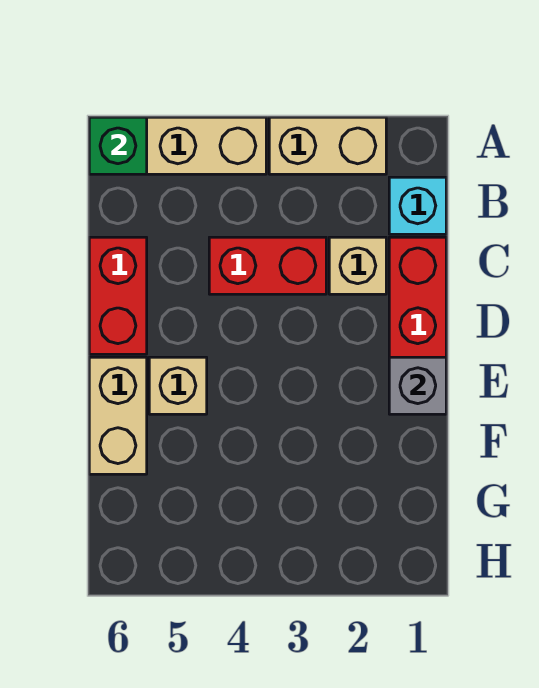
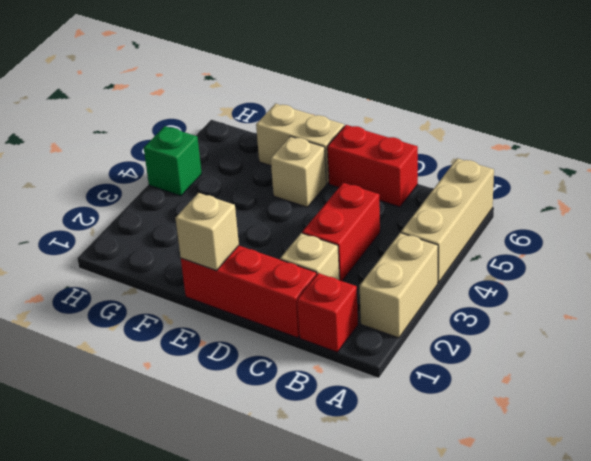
green brick A6 level 2 -> green brick H4 level 1
cyan brick B1 level 1 -> red brick B1 level 1
grey brick E1 level 2 -> tan brick E1 level 2

